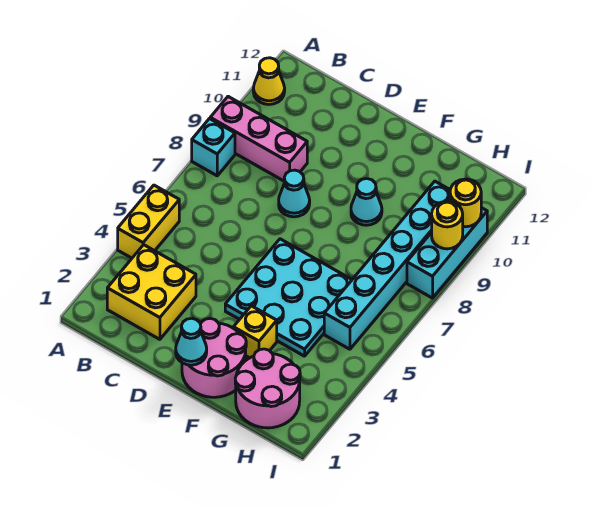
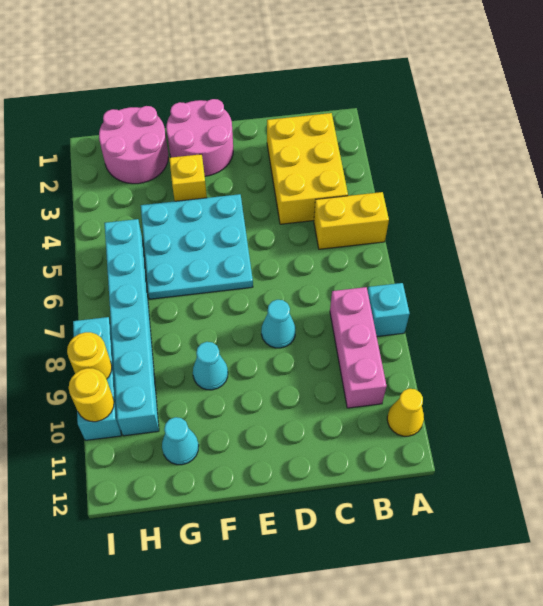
yellow brick A4:A5 level 1 -> yellow brick A5:B5 level 1
pink brick A9:C9 level 1 -> pink brick B8:B10 level 1
yellow brick B2:C3 level 1 -> yellow brick B2:C4 level 1
cyan cone E1 level 2 -> cyan cone G11 level 1

